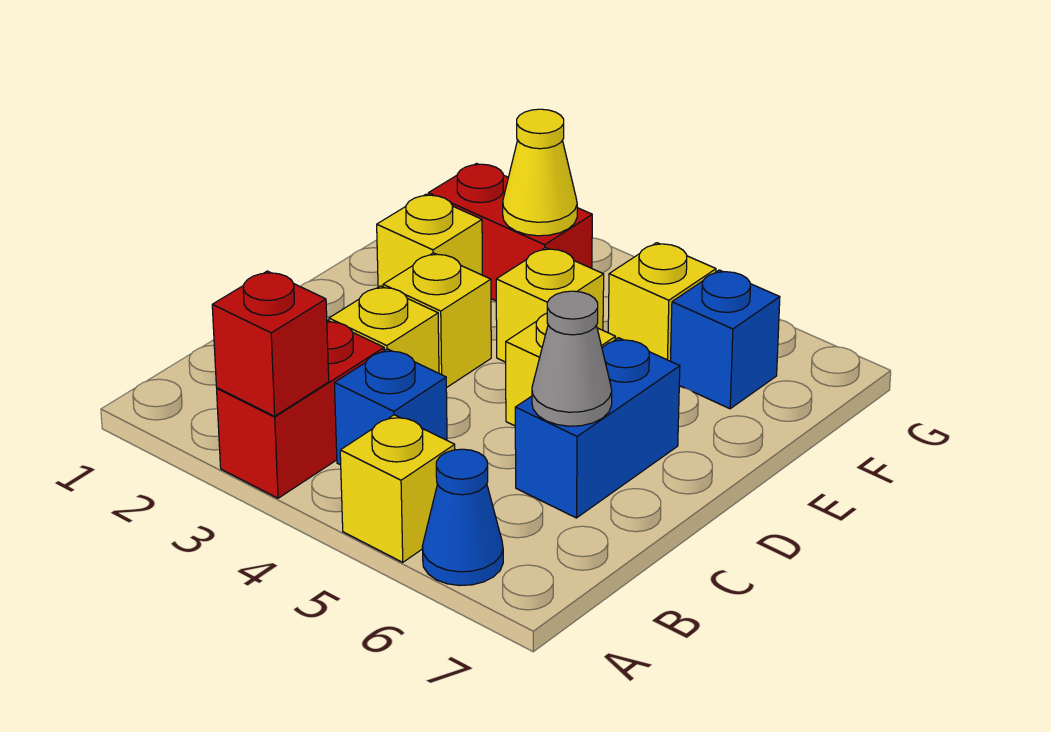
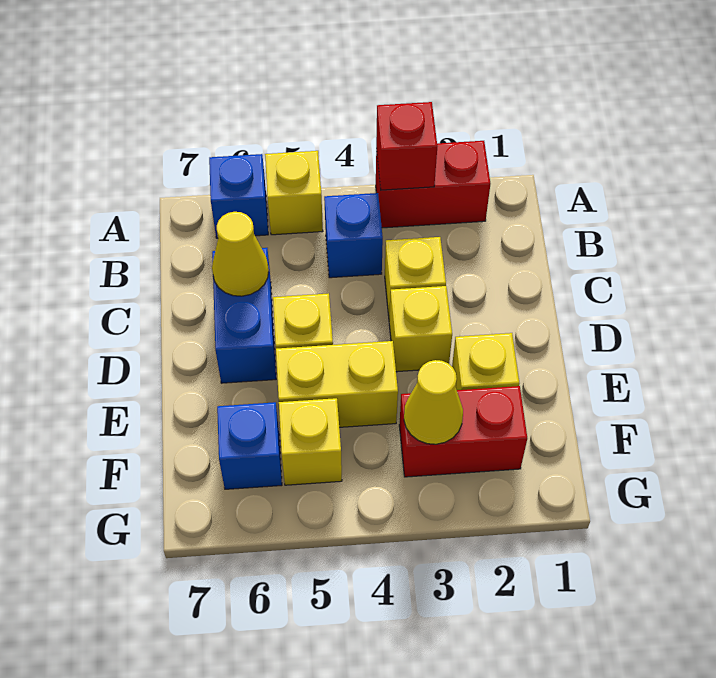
red brick A3:B3 level 1 -> red brick A2:A3 level 1
blue cone A6 level 1 -> blue brick A6 level 1
grey cone C6 level 2 -> yellow cone C6 level 2
yellow brick E4 level 1 -> yellow brick E4:E5 level 1

